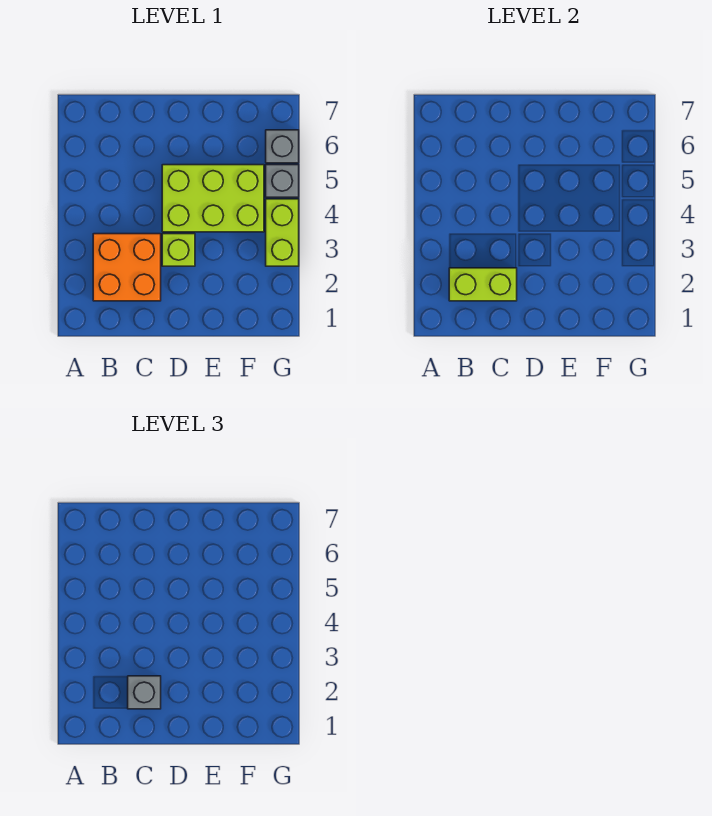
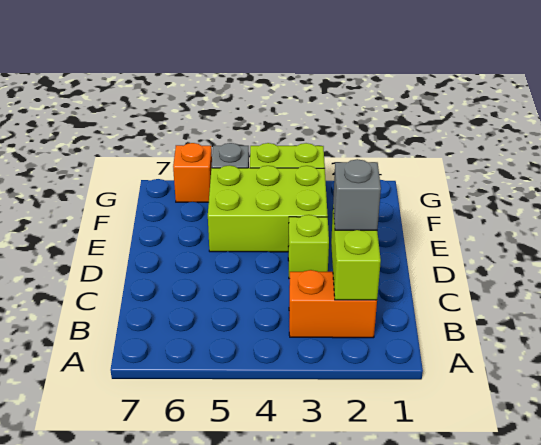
orange brick B2:C3 level 1 -> orange brick B2:B3 level 1
lime brick D4:F5 level 1 -> lime brick E3:F5 level 1
grey brick G6 level 1 -> orange brick G6 level 1

